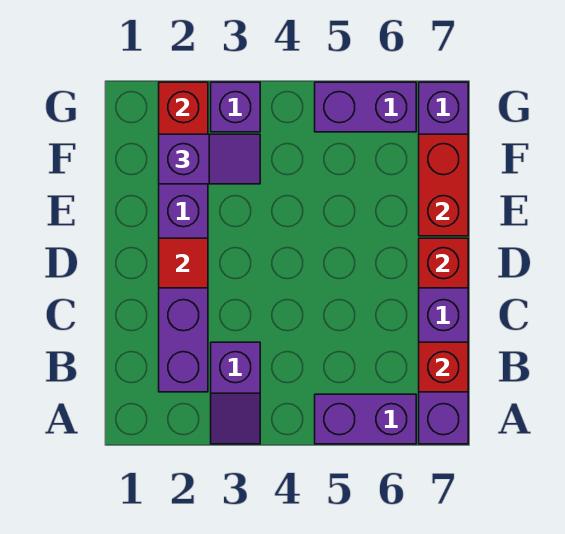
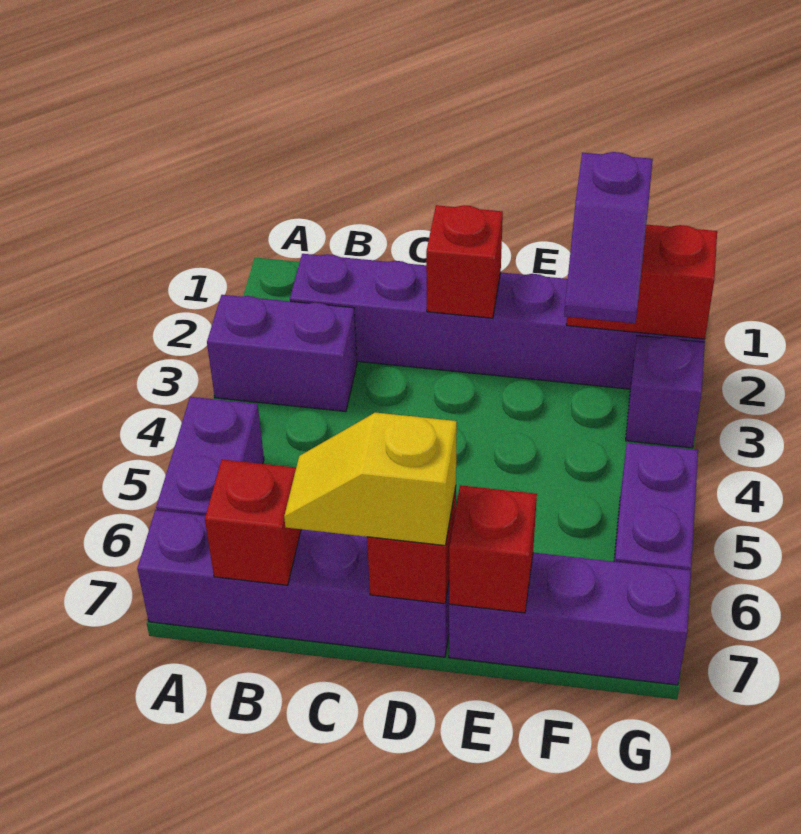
purple slope A3:B3 level 1 top B -> purple brick A3:B3 level 1
none -> yellow slope C7:D7 level 3 top D
red tile D2 level 2 -> red brick D2 level 2
red brick E7:F7 level 2 -> red brick E7 level 2

